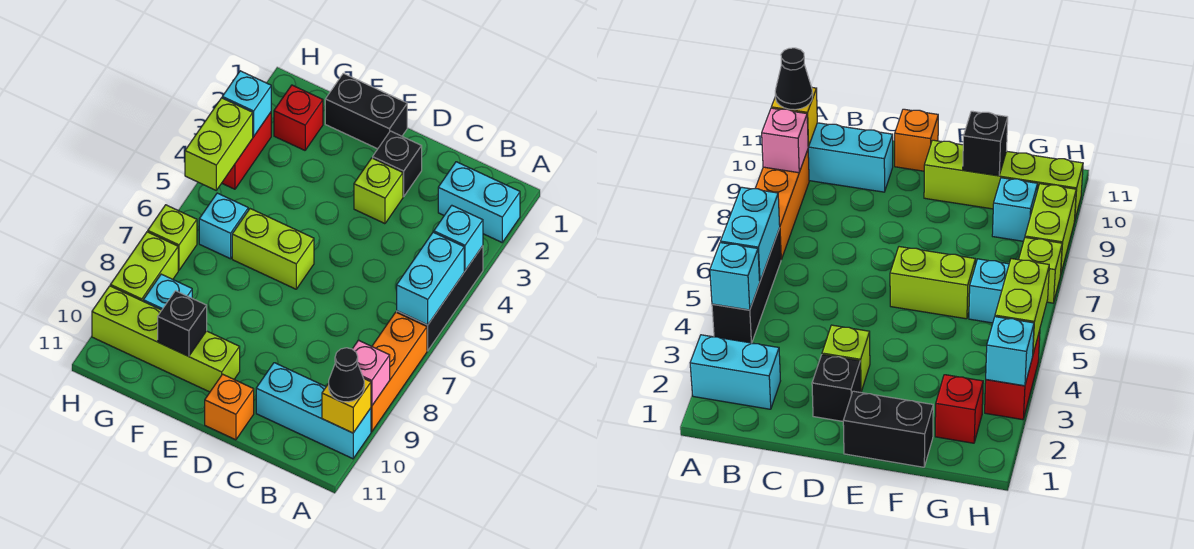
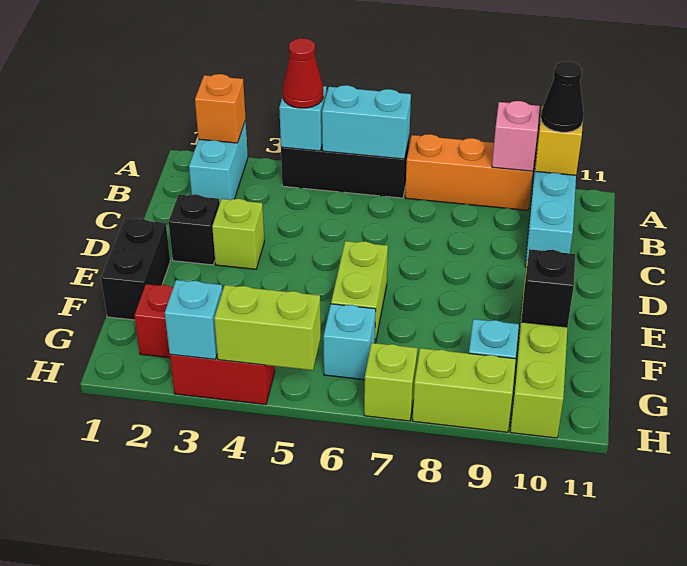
none -> red cone A4 level 3
orange brick D11 level 1 -> orange brick A2 level 2

